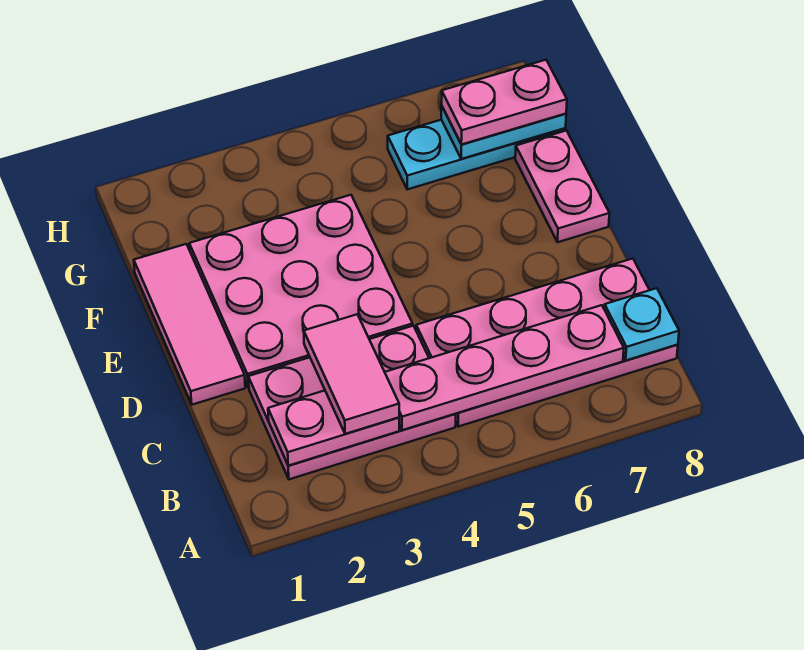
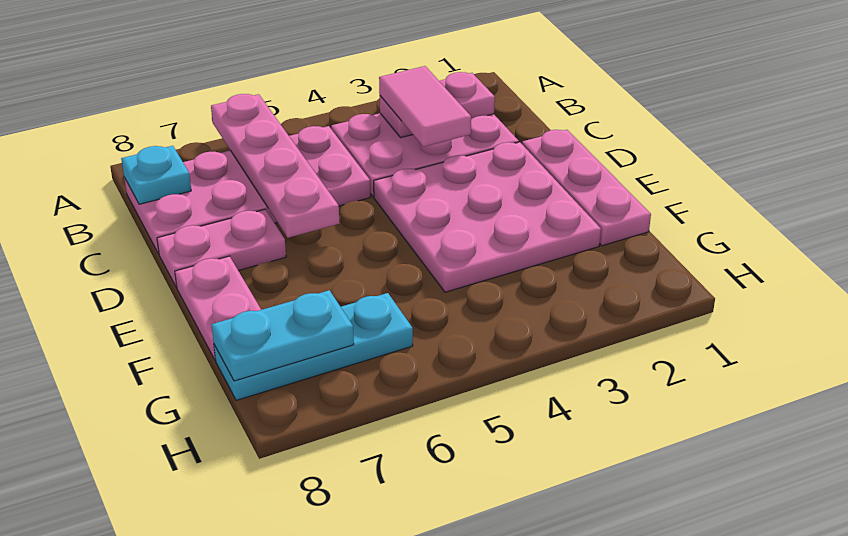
pink plate B4:B7 level 2 -> pink plate A6:D6 level 2
pink tile D1:F1 level 1 -> pink plate D1:F1 level 1
pink plate G7:G8 level 3 -> pink plate D7:D8 level 1

